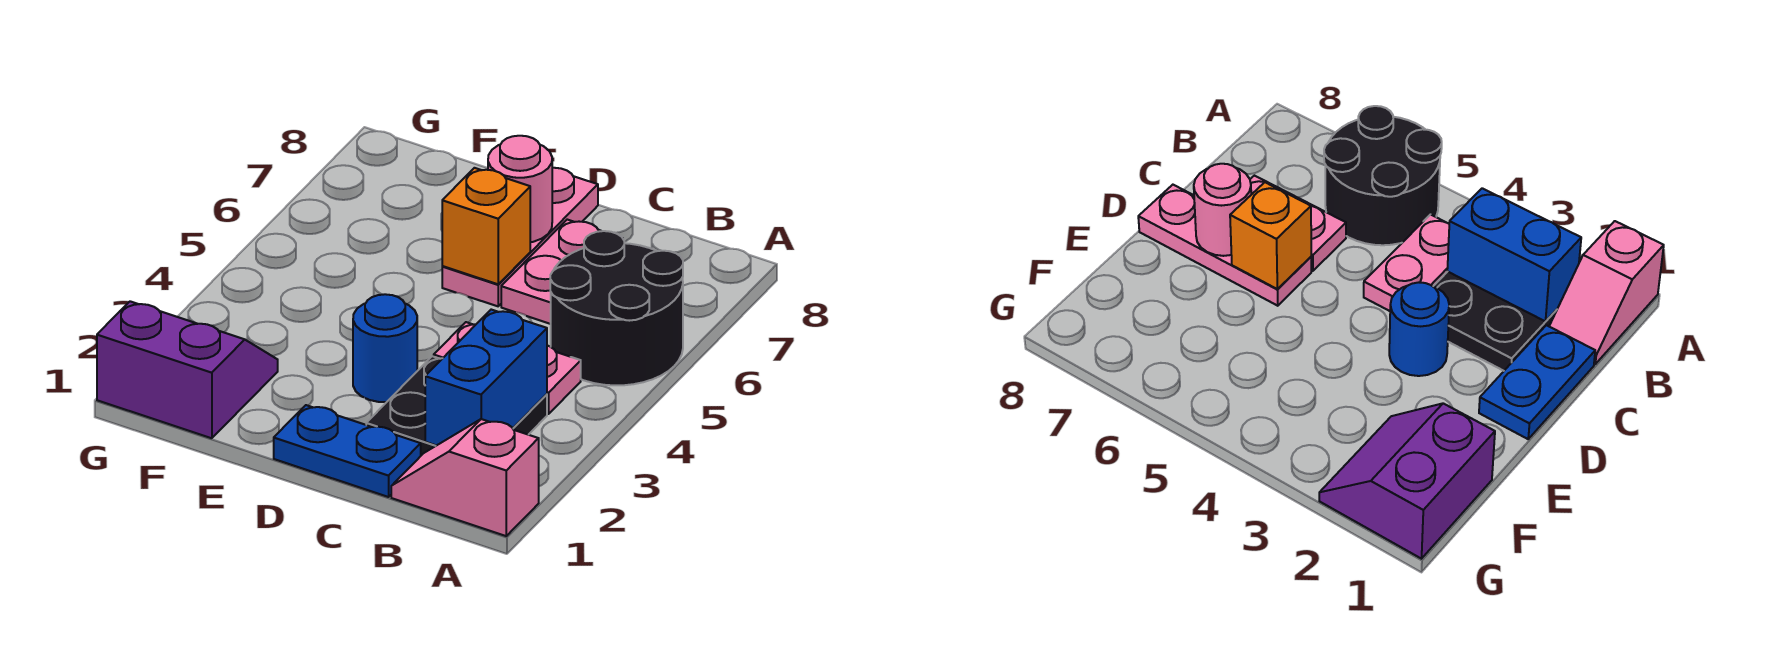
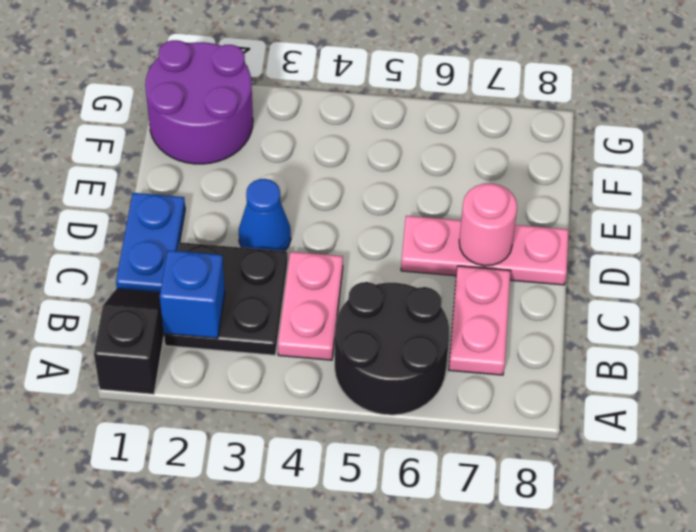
pink slope A1:B1 level 1 top A -> black slope A1:B1 level 1 top A
blue brick B2:B3 level 2 -> blue brick B2 level 2
pink plate C6:C7 level 1 -> pink plate B7:C7 level 1
blue round brick D3 level 1 -> blue cone D3 level 1
orange brick D6 level 2 -> none
purple slope F1:G2 level 1 top 1 -> purple round brick F1:G2 level 1

